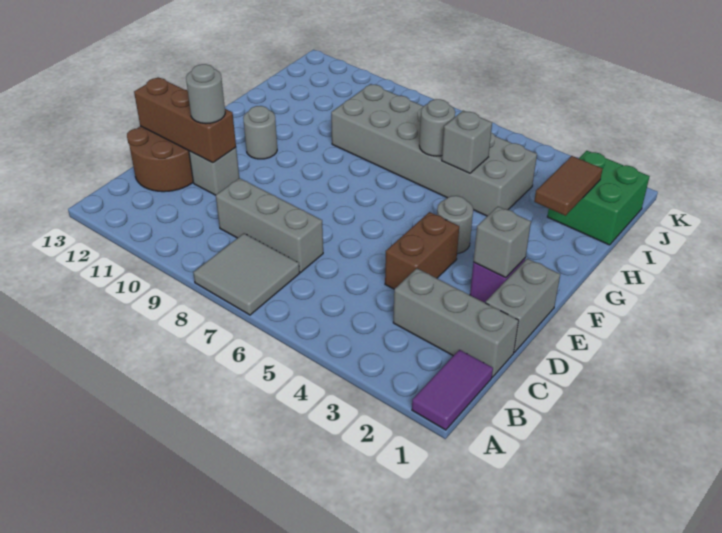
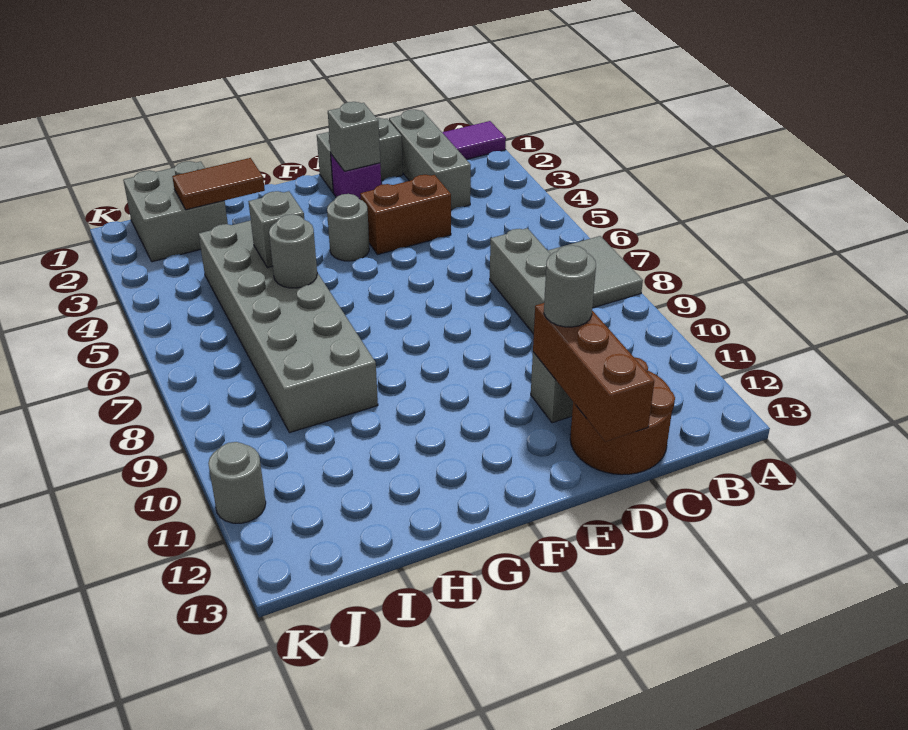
grey round brick F11 level 1 -> grey round brick K11 level 1
green brick I1:J2 level 1 -> grey brick I1:J2 level 1

